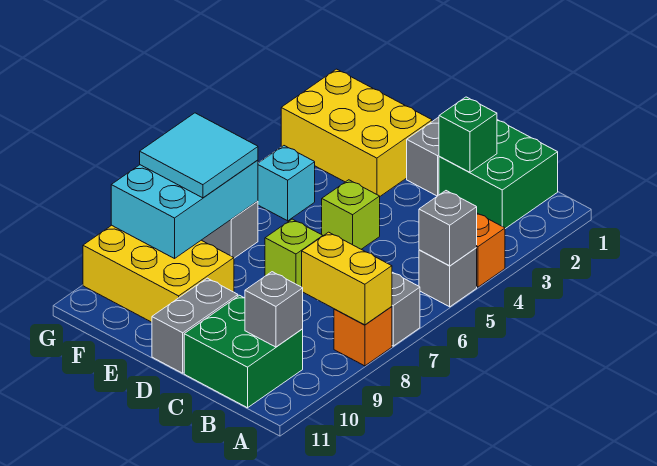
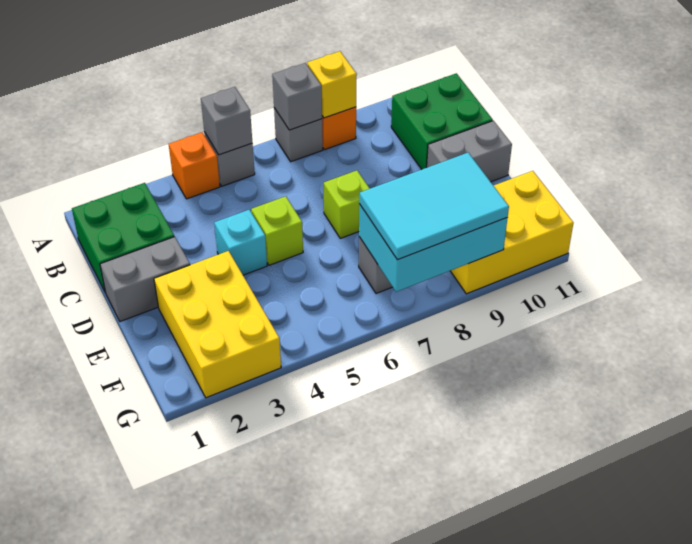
yellow brick A8:B8 level 2 -> yellow brick A8 level 2
grey brick B10 level 2 -> grey brick A7 level 2
green brick C2 level 2 -> none
yellow brick E9:G10 level 1 -> yellow brick F9:G11 level 1
cyan brick F5 level 1 -> cyan brick D4 level 1
cyan tile F7:G8 level 3 -> cyan tile F7:G9 level 3

